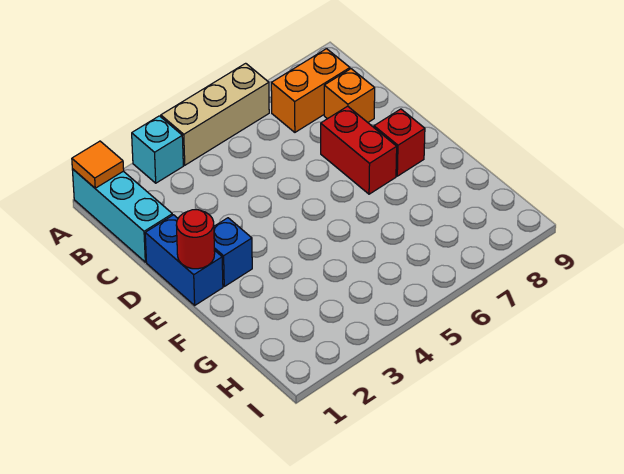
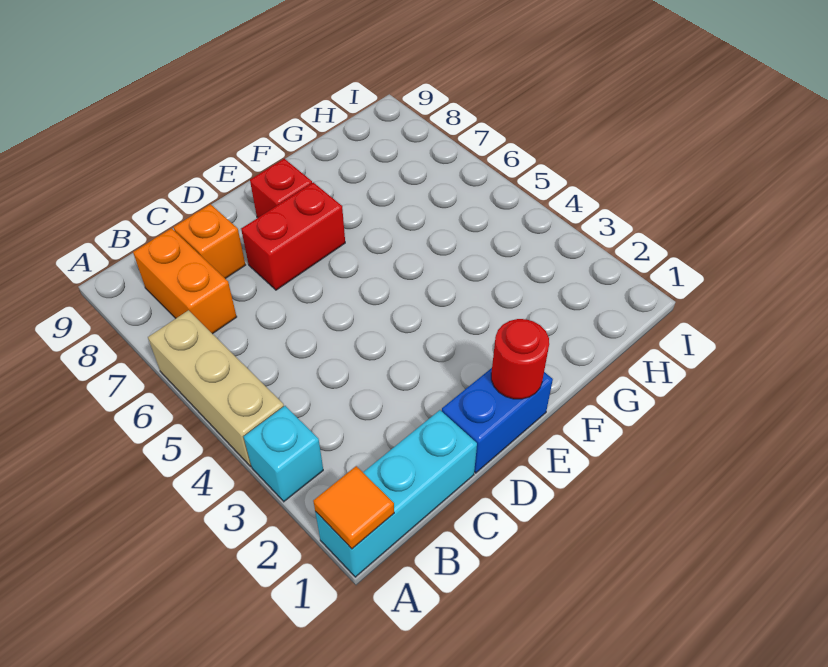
blue brick E2 level 1 -> none

